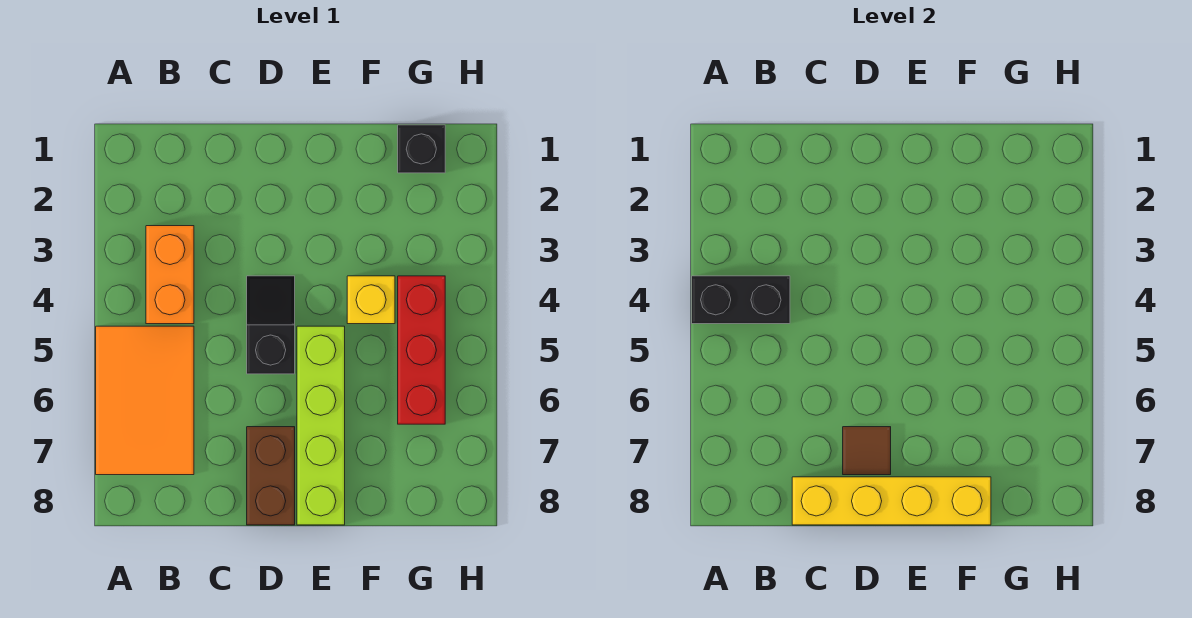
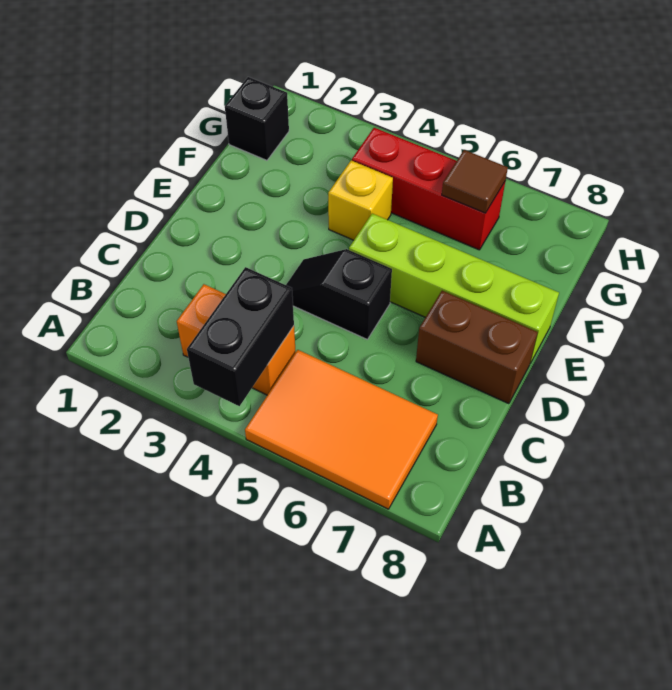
yellow brick C8:F8 level 2 -> none
brown tile D7 level 2 -> brown tile G6 level 2

